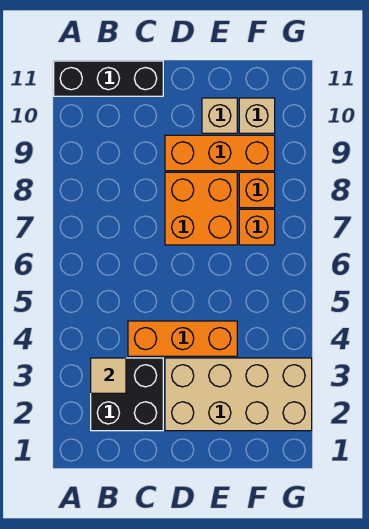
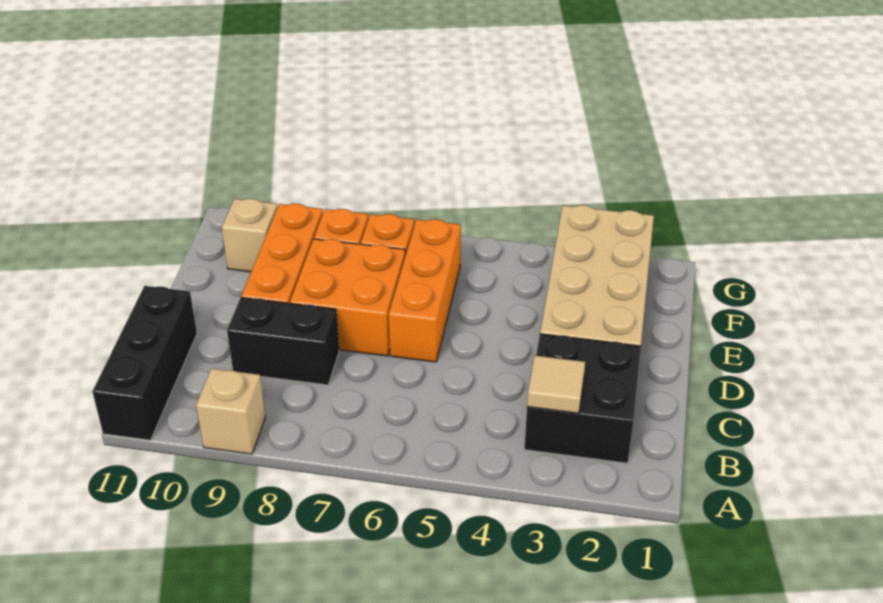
orange brick C4:E4 level 1 -> orange brick D6:F6 level 1
none -> black brick C8:C9 level 1
tan brick E10 level 1 -> tan brick A9 level 1

